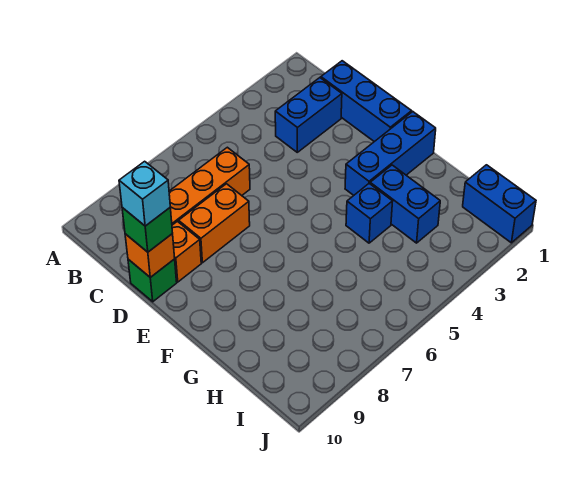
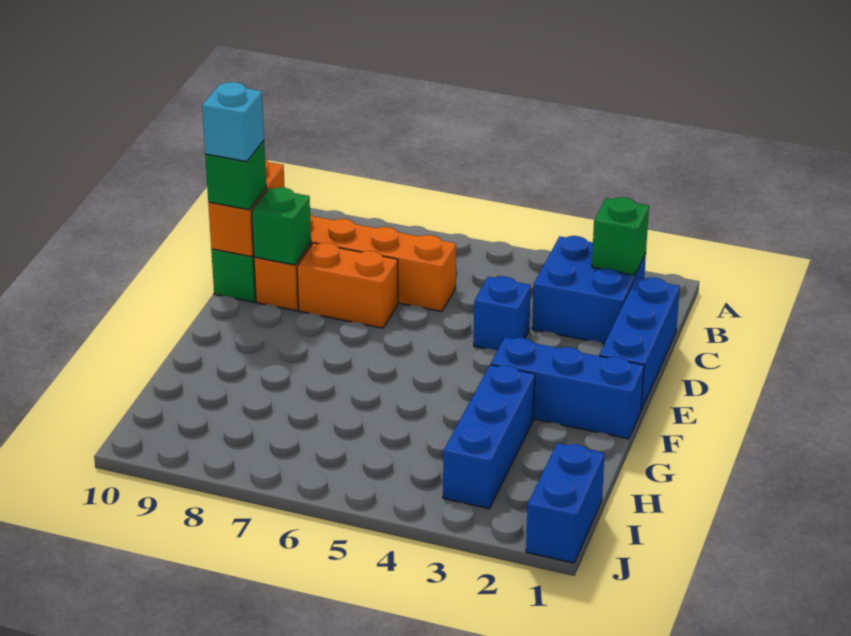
none -> green brick B2 level 2
blue brick C2:C3 level 1 -> blue brick B2:C3 level 1
none -> green brick D9 level 2
orange brick D10 level 2 -> orange brick C10:D10 level 2
blue brick G3:H3 level 1 -> blue brick G3:I3 level 1
blue brick G4 level 1 -> blue brick D4 level 1

